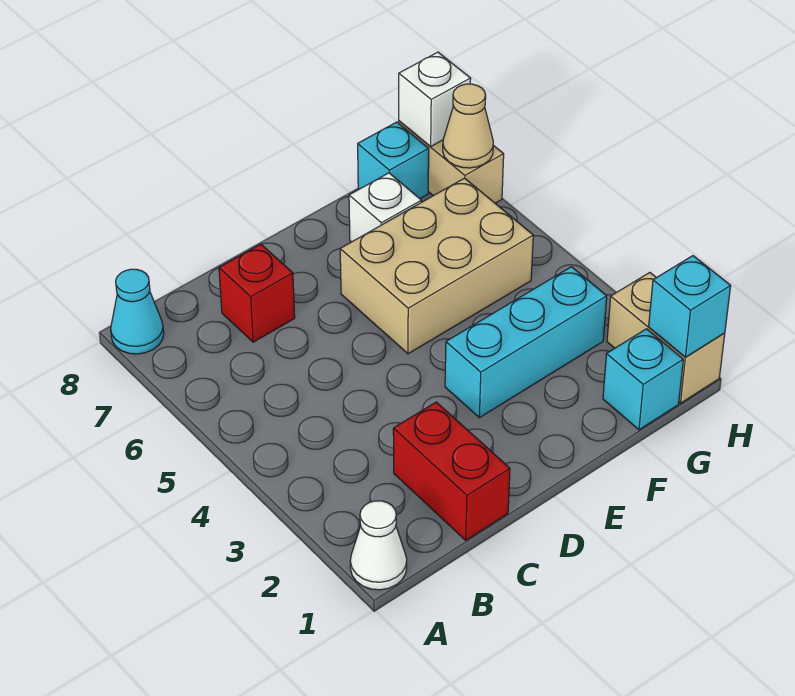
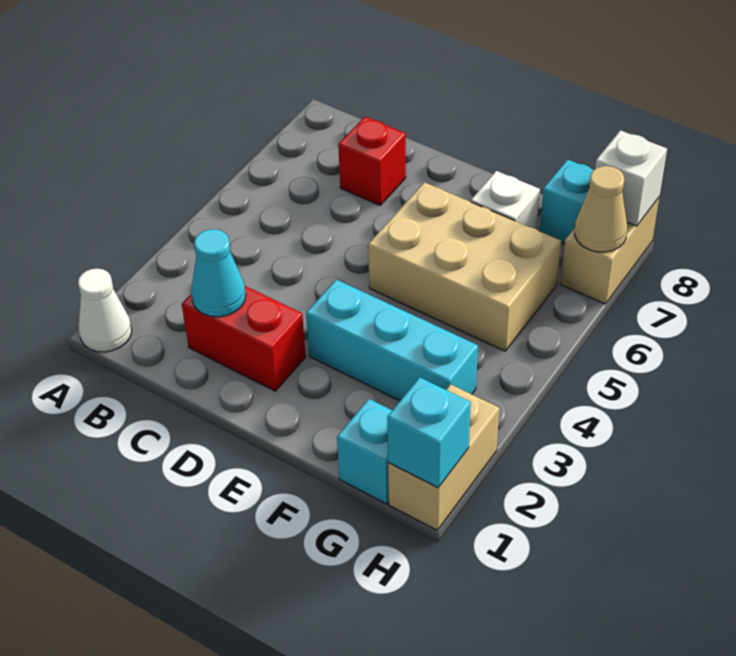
cyan cone A8 level 1 -> cyan cone C2 level 2
red brick C1:C2 level 1 -> red brick C2:D2 level 1

